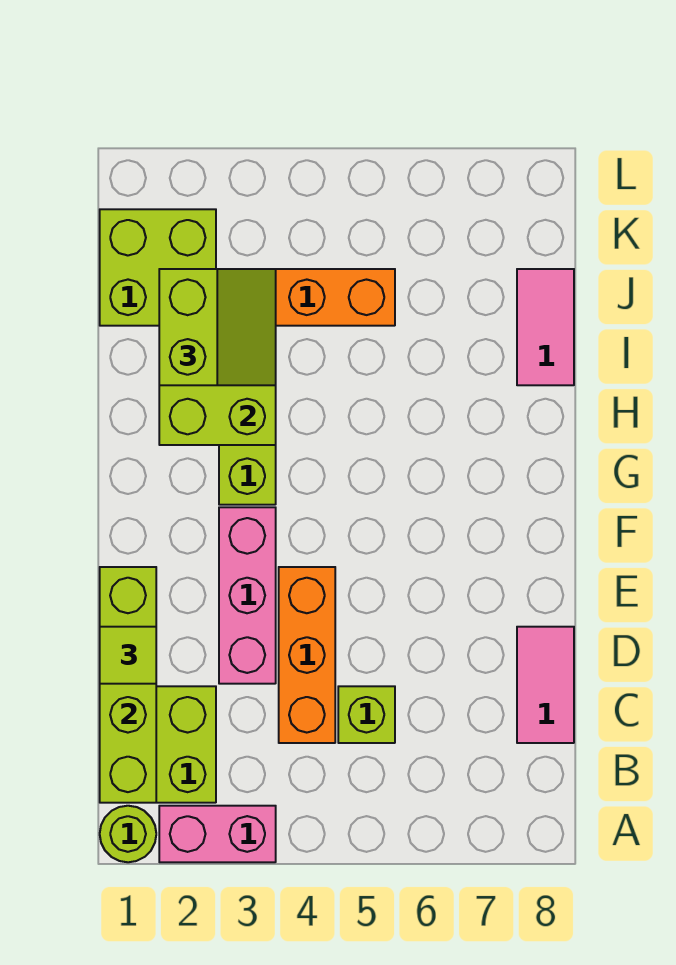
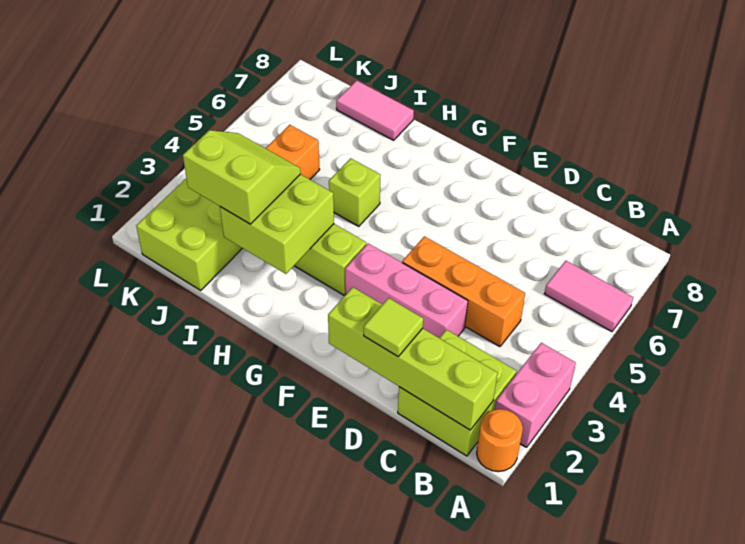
lime round brick A1 level 1 -> orange round brick A1 level 1
lime brick C5 level 1 -> lime brick H5 level 1
pink tile C8:D8 level 1 -> pink tile A6:B6 level 1

